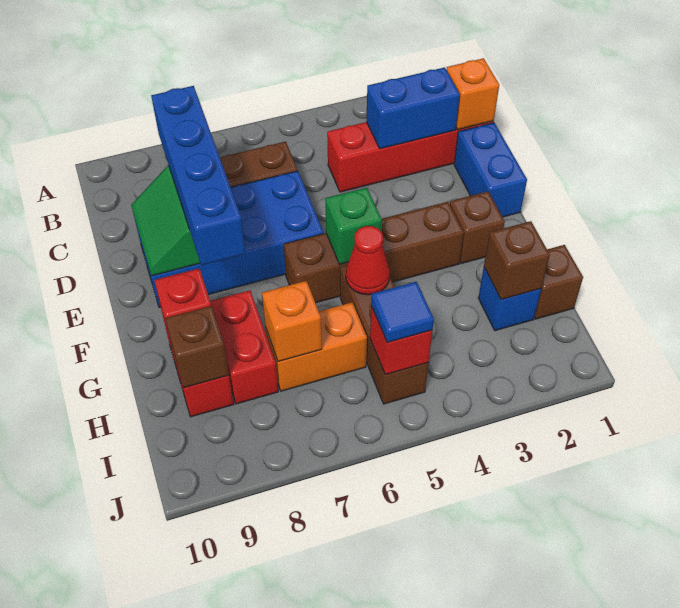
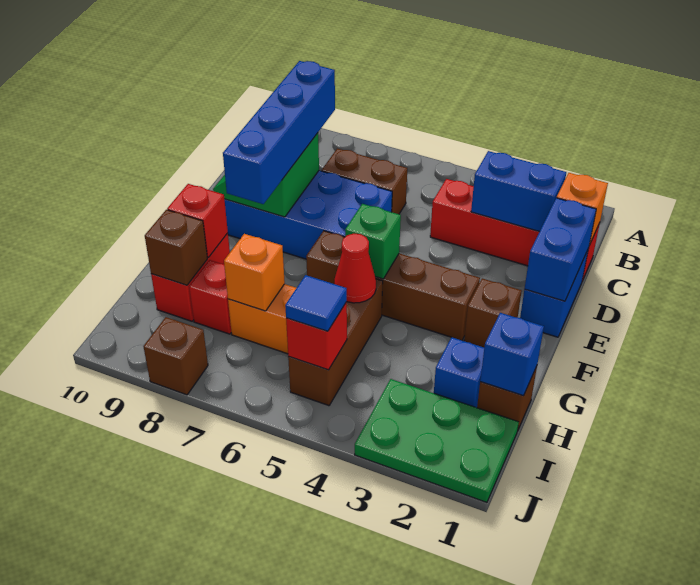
none -> blue brick D1:E1 level 2
red brick G8:H8 level 1 -> red brick H8 level 1
none -> blue brick H1 level 2
brown brick H2 level 2 -> brown brick J8 level 1
none -> green plate I1:J3 level 1

